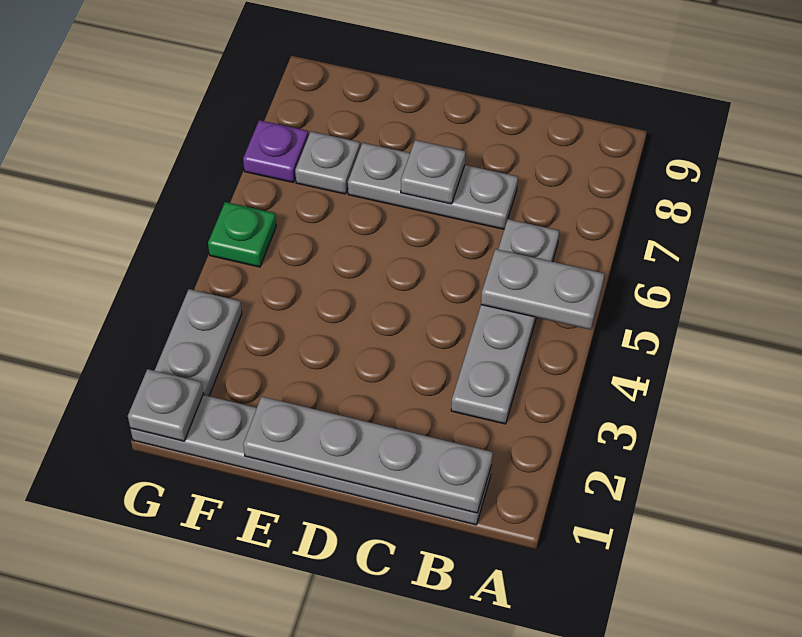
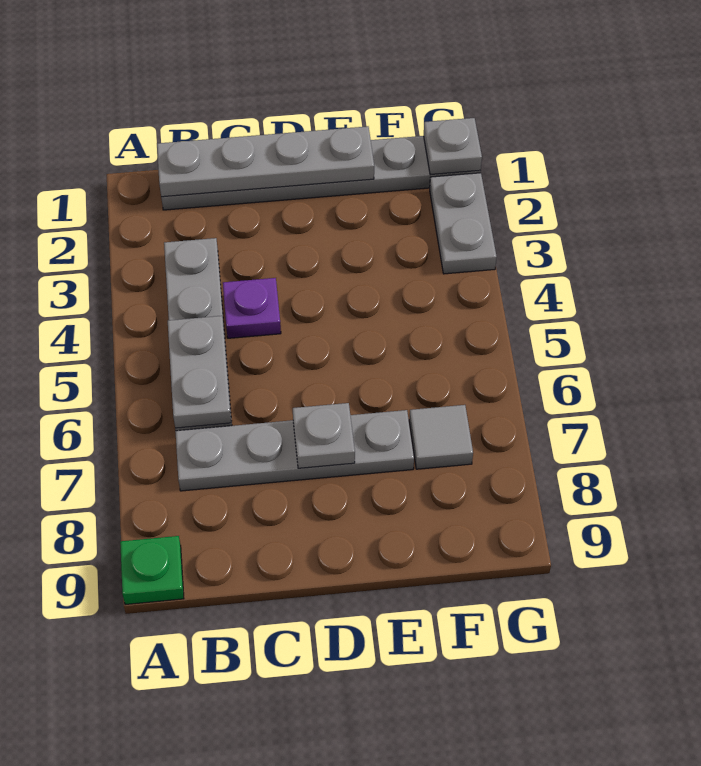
grey plate A5:B5 level 2 -> grey plate B5:B6 level 2
grey plate C7:E7 level 1 -> grey plate B7:E7 level 1
grey plate F7 level 1 -> grey tile F7 level 1
green plate G5 level 1 -> green plate A9 level 1
purple plate G7 level 1 -> purple plate C4 level 1

